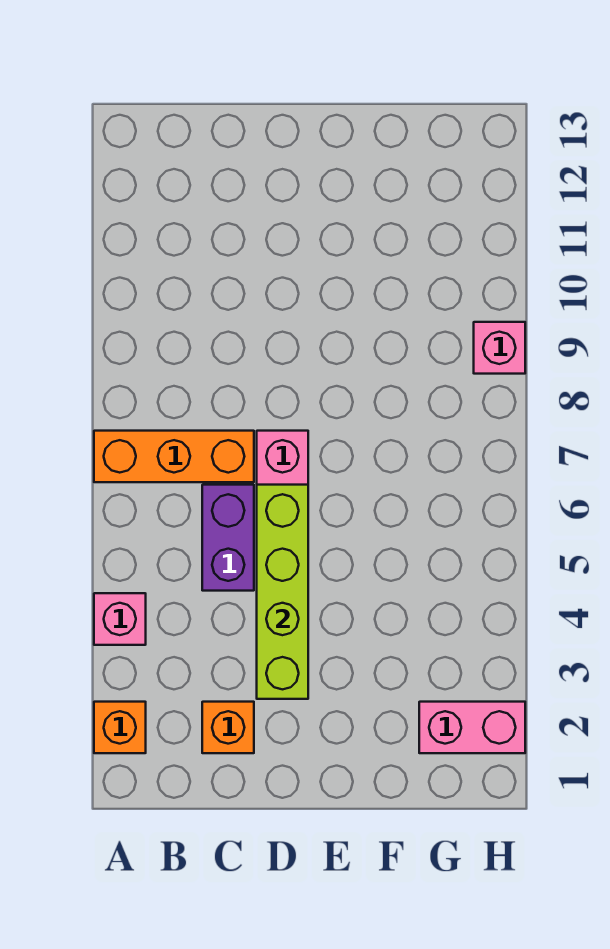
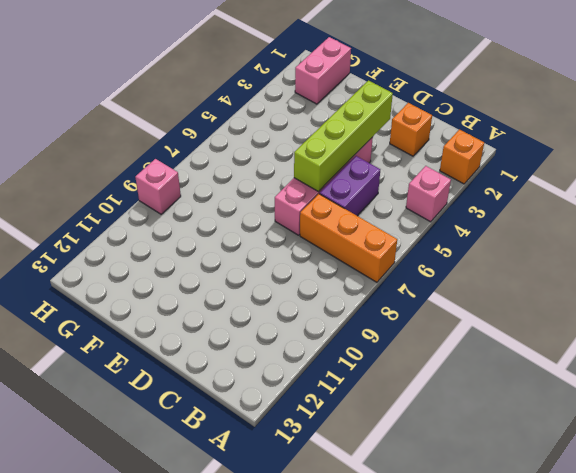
pink brick G2:H2 level 1 -> pink brick G1:G2 level 1

